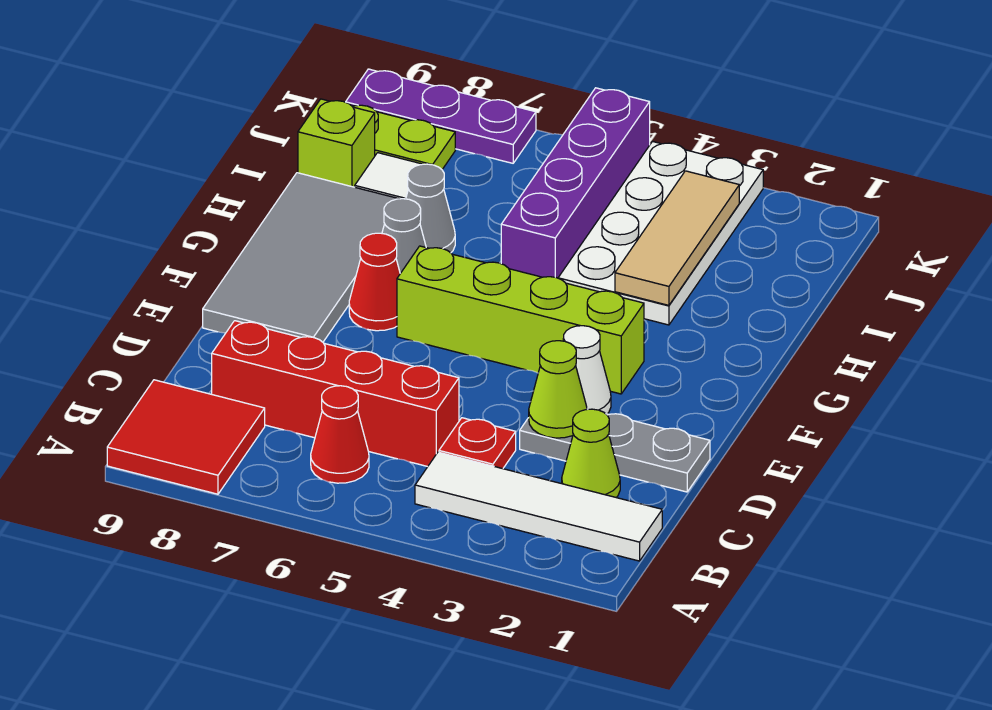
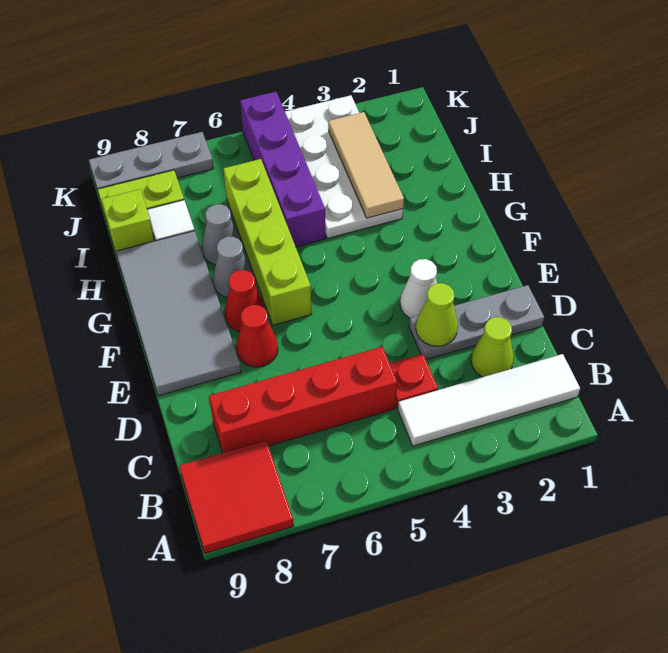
red cone B6 level 1 -> red cone E7 level 1
lime brick F3:F6 level 1 -> lime brick F6:I6 level 1
purple plate K7:K9 level 1 -> grey plate K7:K9 level 1

